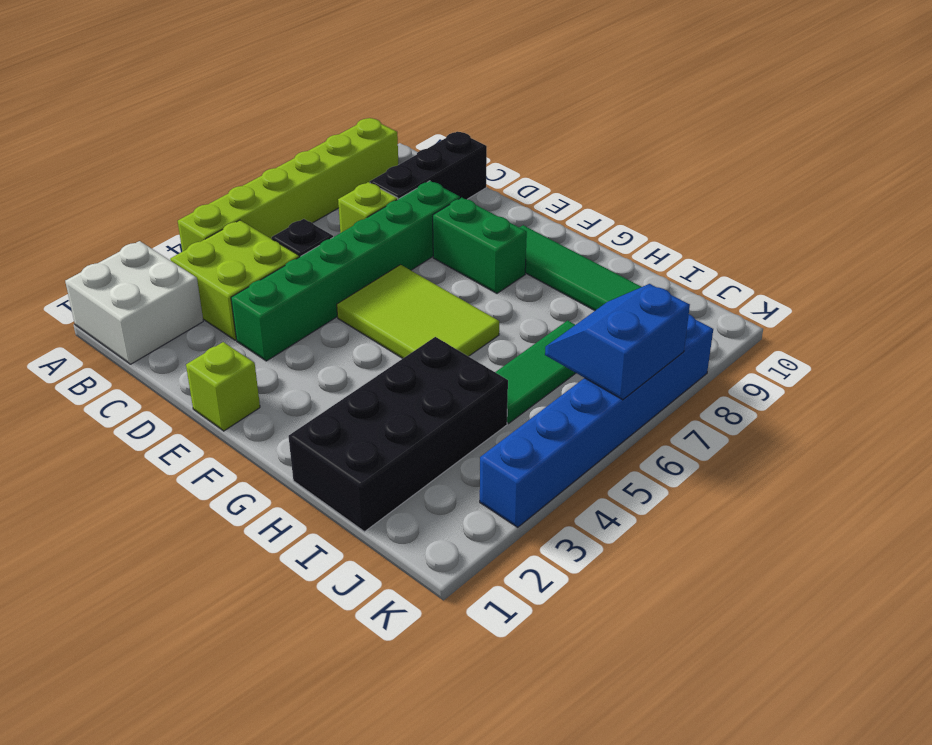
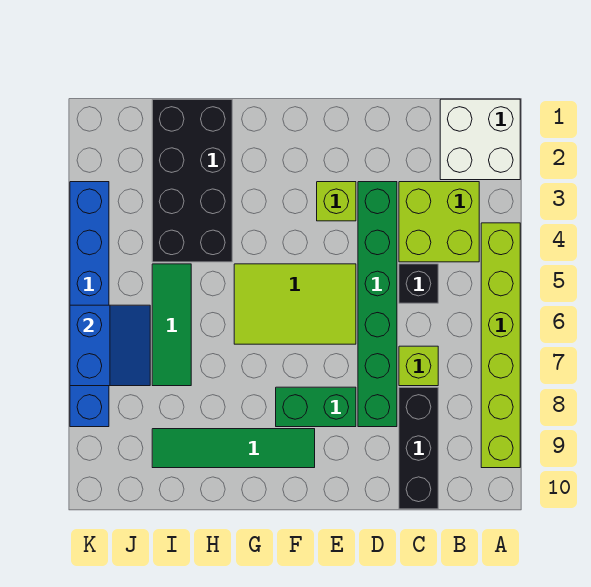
lime brick E1 level 1 -> lime brick E3 level 1

